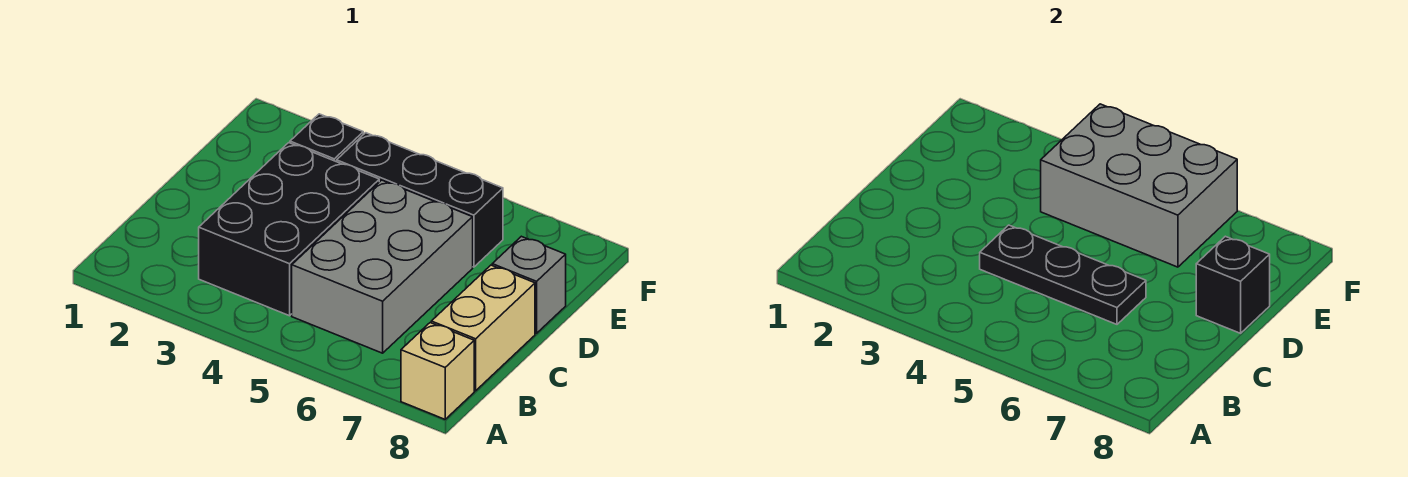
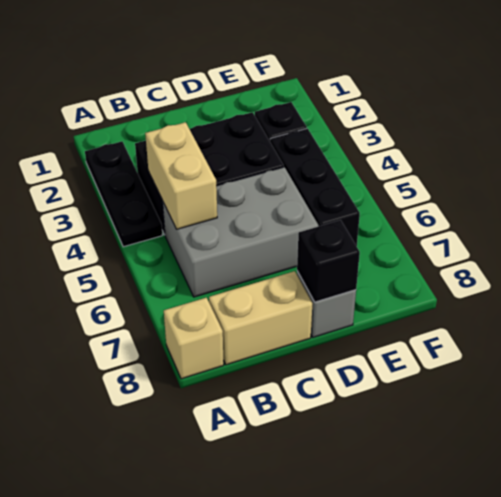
none -> tan brick B4:B5 level 2
black plate C4:C6 level 2 -> black plate A2:A4 level 1
grey brick E4:F6 level 2 -> none

